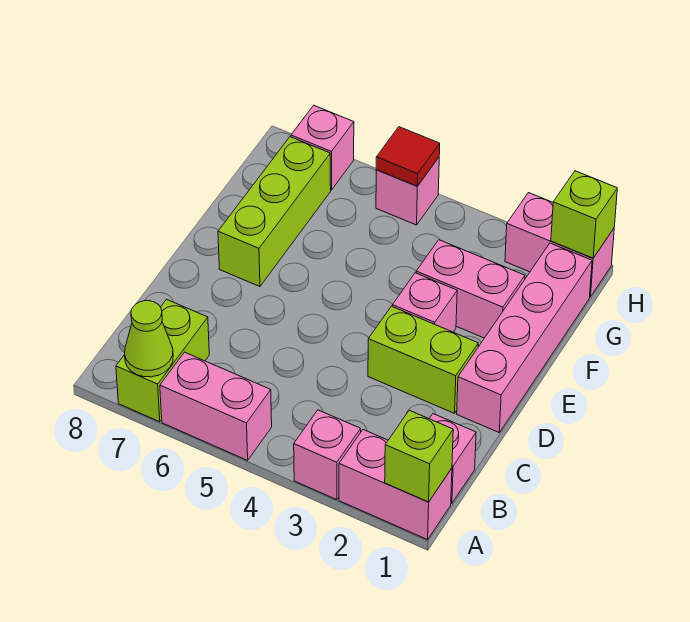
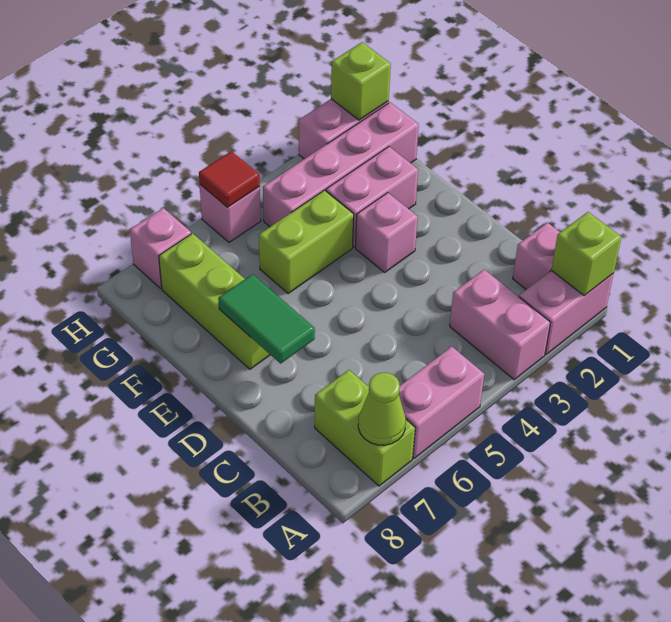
pink brick A3 level 1 -> pink brick A3:B3 level 1
pink brick D1:G1 level 1 -> pink brick G1:G4 level 1
lime brick D2:D3 level 1 -> lime brick F4:F5 level 1
none -> green tile D7:E7 level 2

